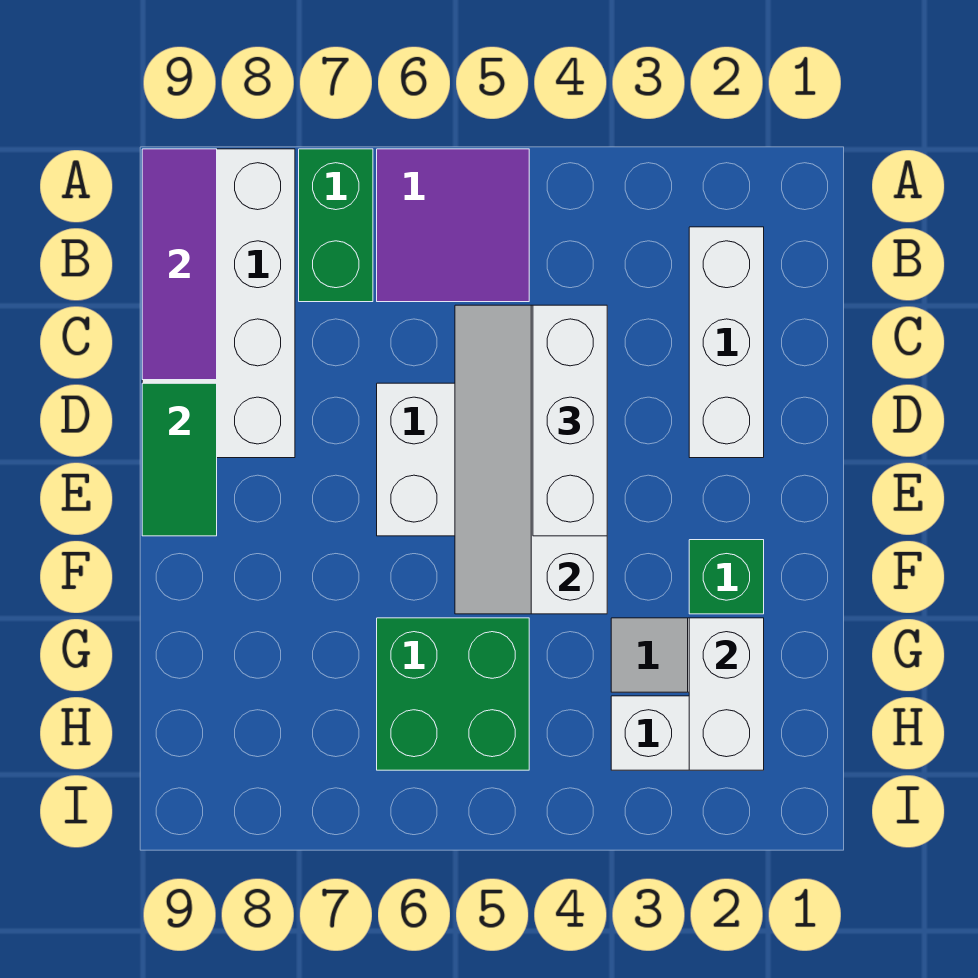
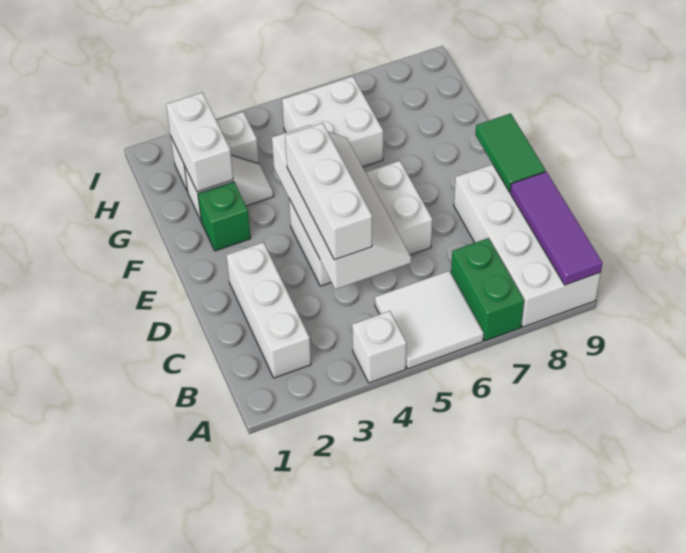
none -> white brick A4 level 1
purple tile A5:B6 level 1 -> white tile A5:B6 level 1
green brick G5:H6 level 1 -> white brick G5:H6 level 1

